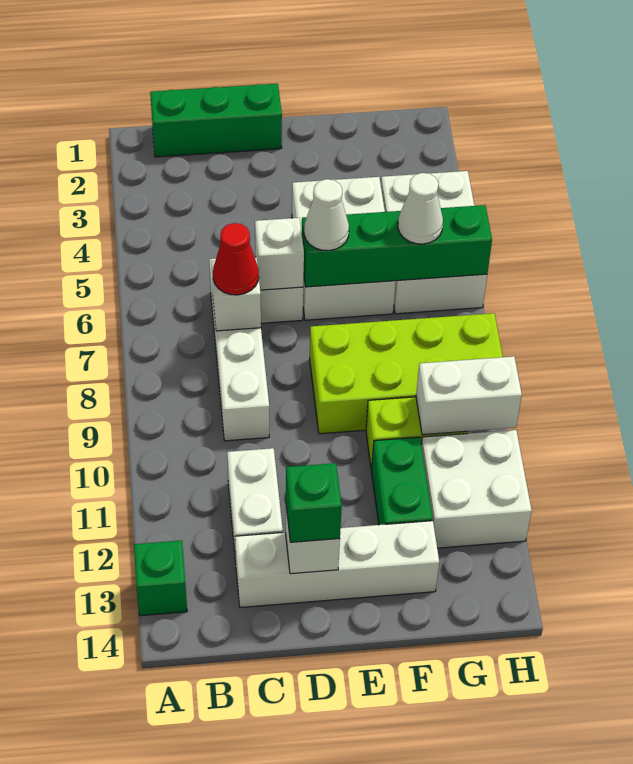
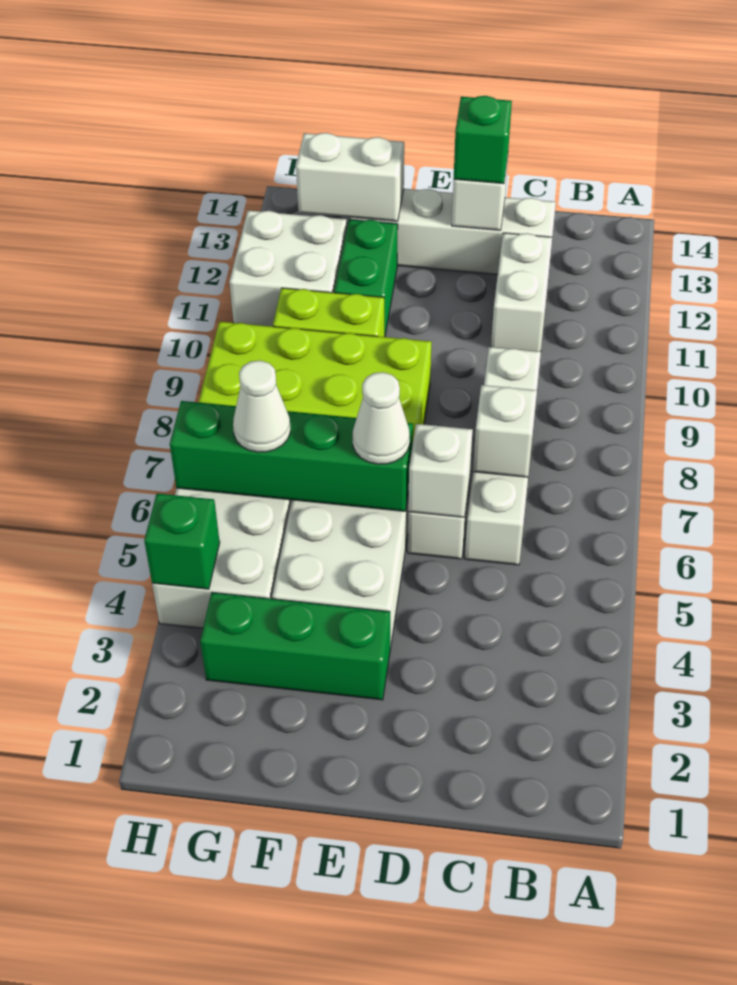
green brick A13 level 1 -> green brick H4 level 2
green brick B1:D1 level 1 -> green brick E3:G3 level 1
red cone C7 level 3 -> none
white brick G10:H10 level 2 -> white brick F13:G13 level 2

